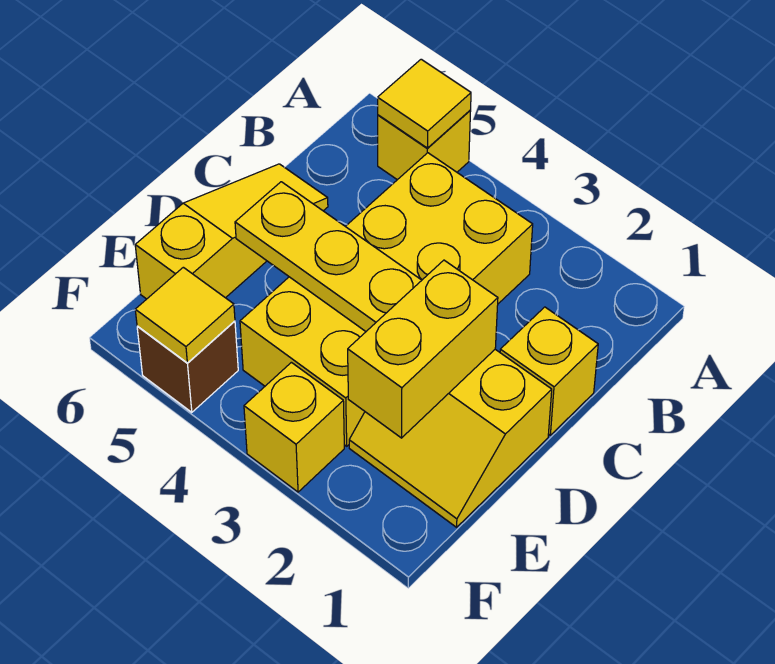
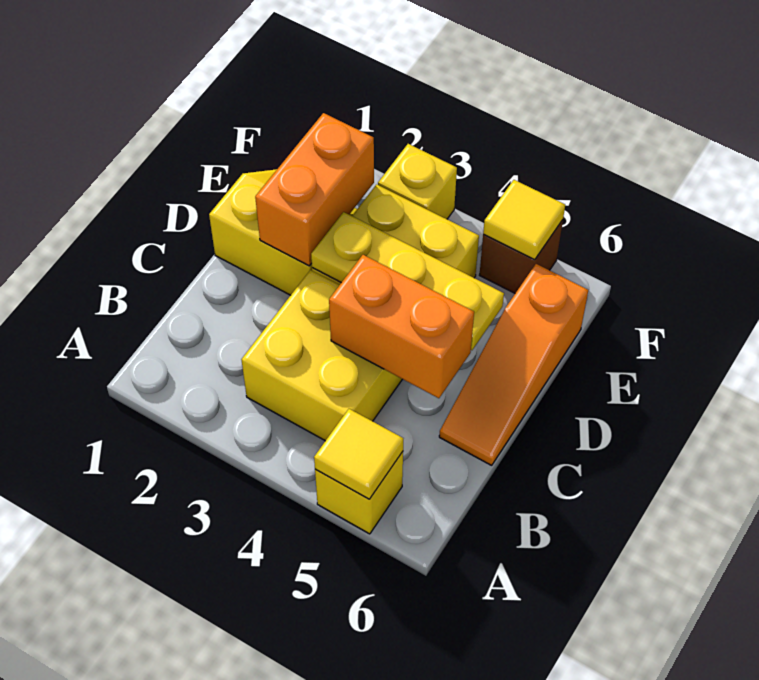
yellow brick C1 level 1 -> none
none -> orange brick C4:C5 level 2
yellow slope C6:E6 level 1 top E -> orange slope C6:E6 level 1 top E
yellow brick D2:E2 level 2 -> orange brick D2:E2 level 2

